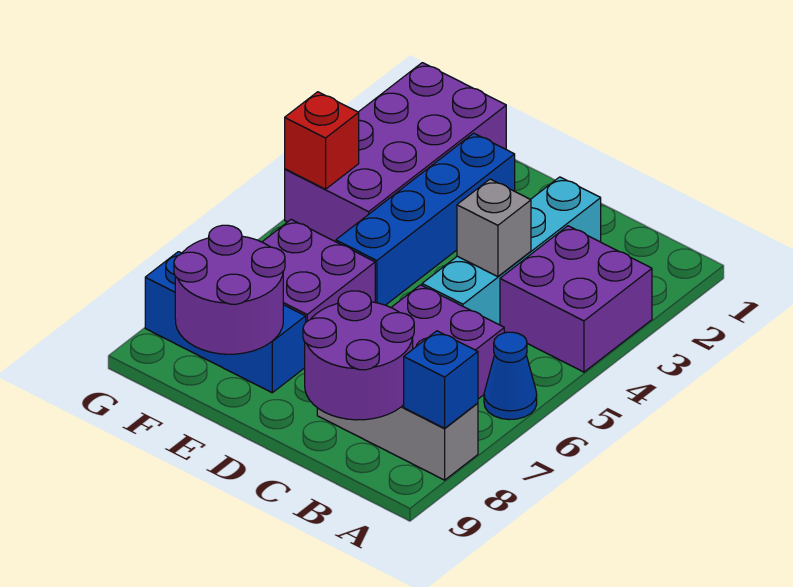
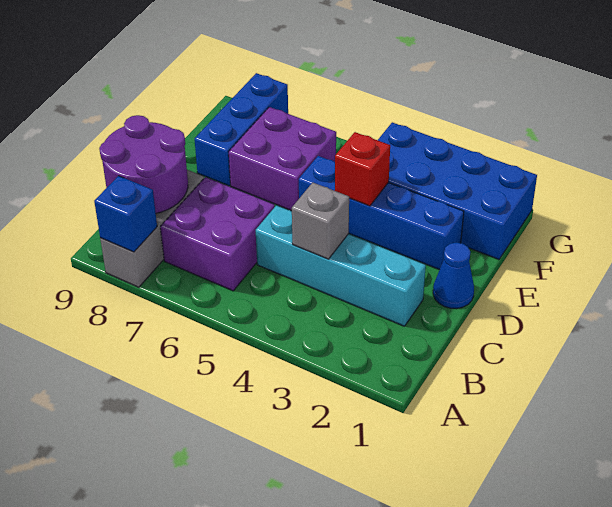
purple brick A3:B4 level 1 -> none
blue cone A6 level 1 -> blue cone D1 level 1
purple round brick E8:F9 level 2 -> none
purple brick F1:G4 level 1 -> blue brick F1:G4 level 1
red brick G4 level 2 -> red brick E4 level 2

